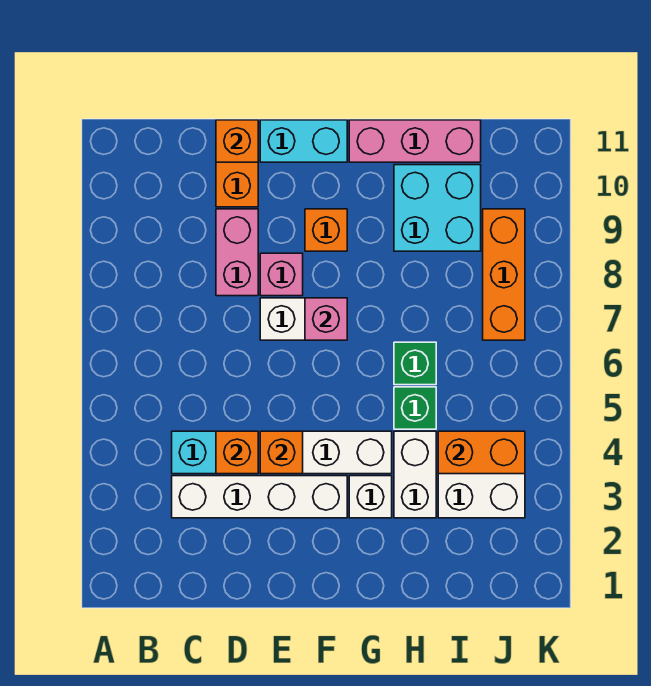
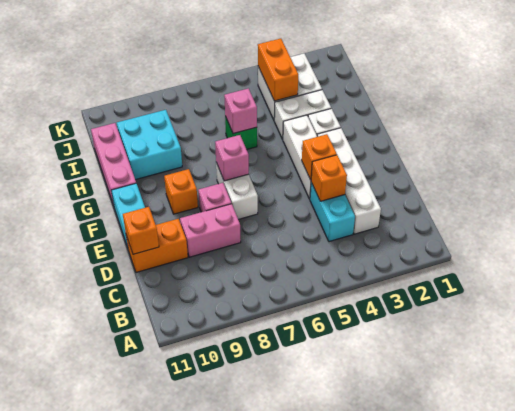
green brick H5 level 1 -> none
none -> pink brick H6 level 2
orange brick J7:J9 level 1 -> none

